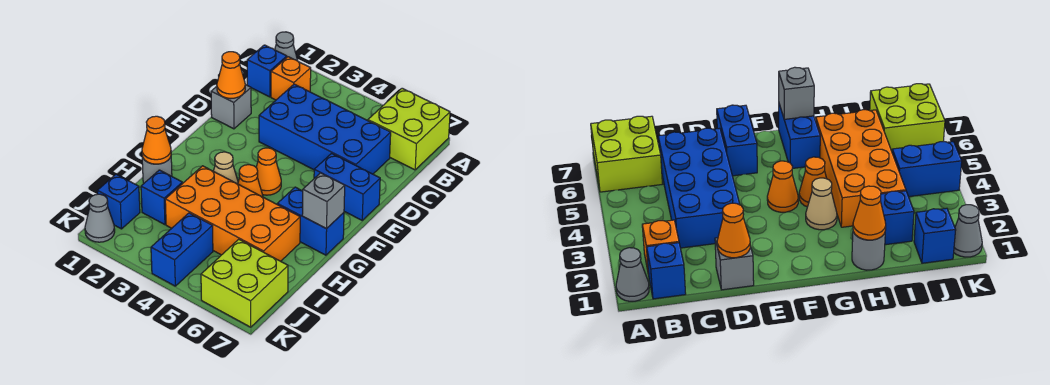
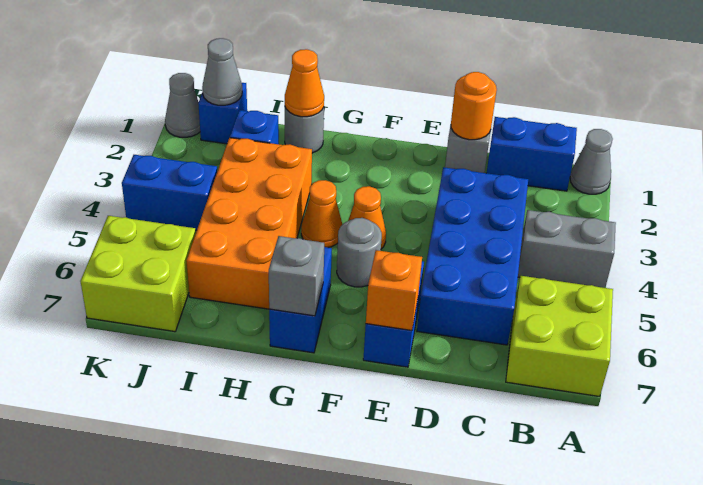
none -> grey brick A4:B4 level 1
blue brick B1 level 1 -> blue brick B1:C1 level 1
orange brick B2 level 1 -> orange brick E7 level 2
orange cone D1 level 2 -> orange round brick D1 level 2
none -> grey round brick F5 level 1
tan cone G3 level 1 -> none
none -> grey cone J1 level 2

